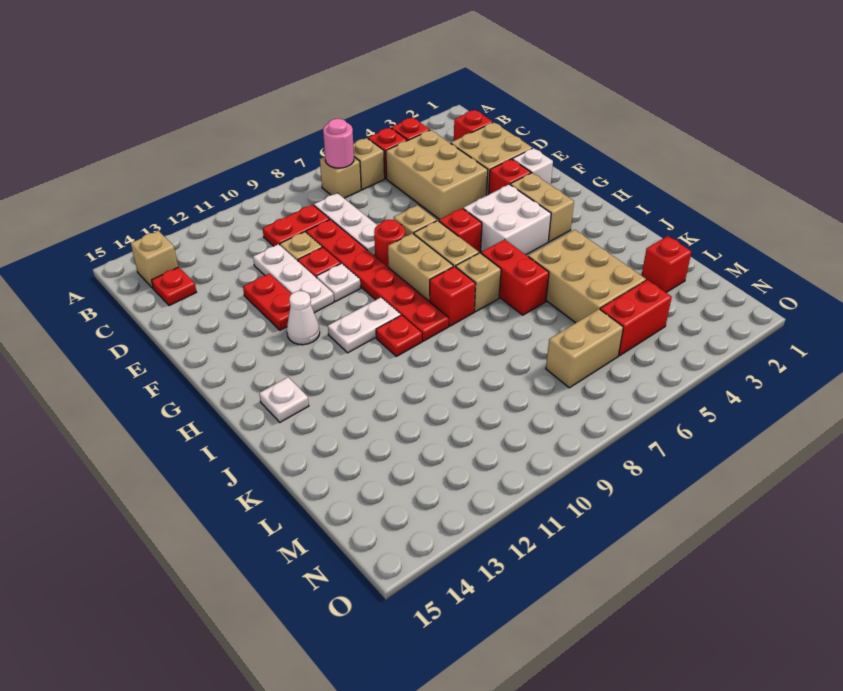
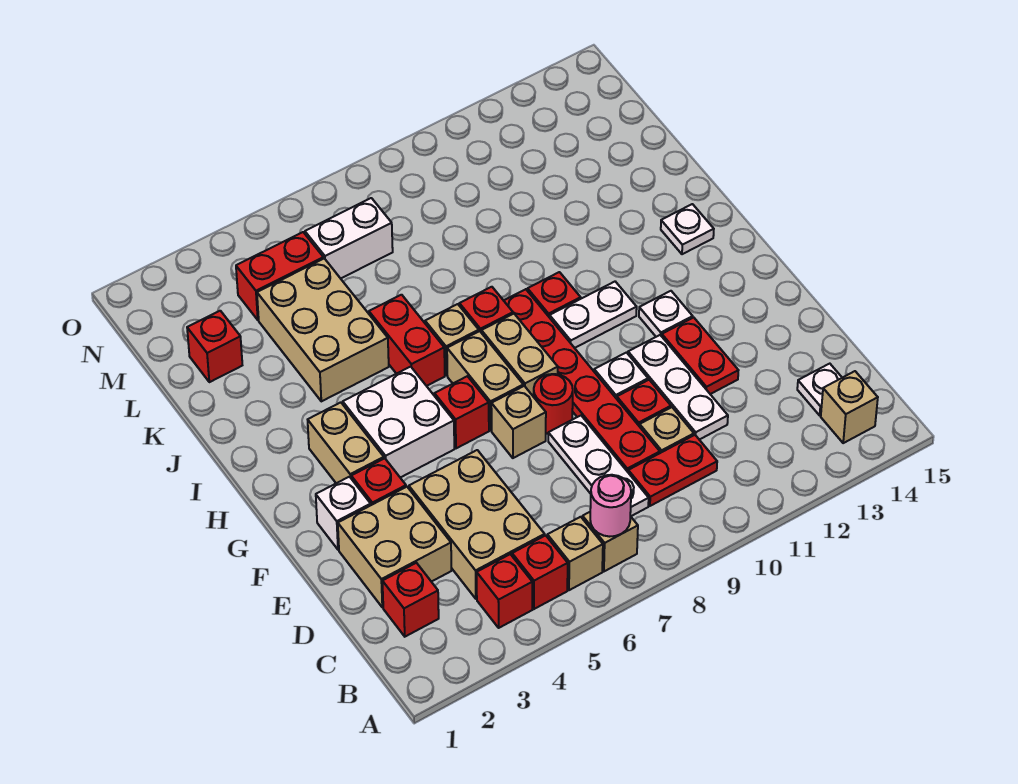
red plate C14 level 1 -> white plate C14 level 1
white cone G12 level 1 -> white plate G12 level 1
tan brick M6:M7 level 1 -> white brick M6:M7 level 1

